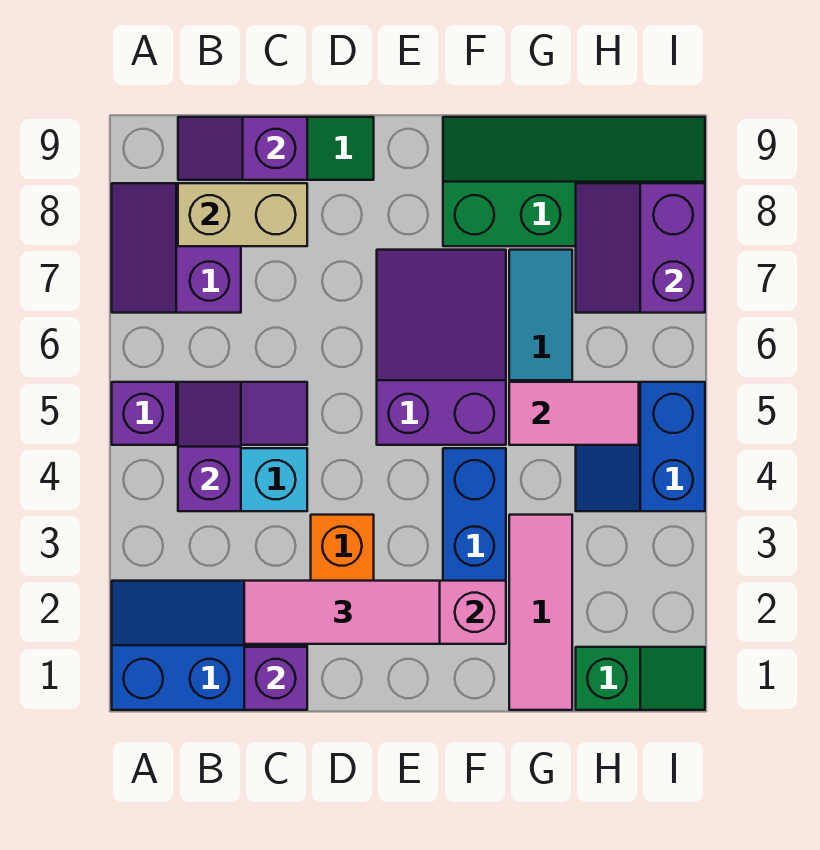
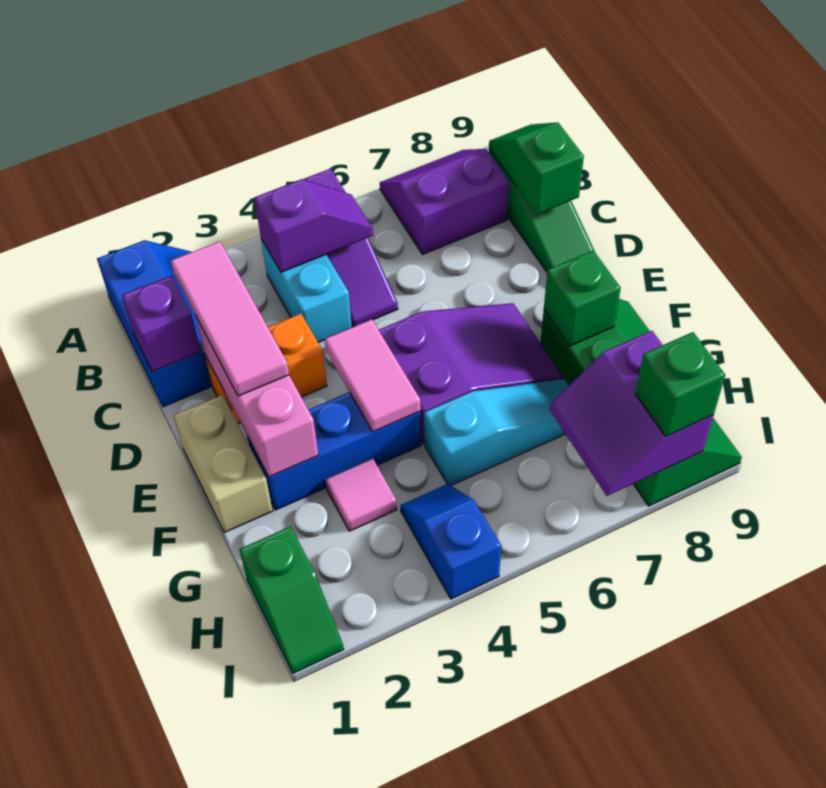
tan brick B8:C8 level 2 -> tan brick E1:F1 level 1
purple slope B9:C9 level 2 top C -> green slope B9:C9 level 2 top C
none -> green brick F8 level 2
pink tile G1:G3 level 1 -> pink tile G3 level 1
pink tile G5:H5 level 2 -> pink tile E4:F4 level 2
blue slope H4:I5 level 1 top I -> blue slope H4:I4 level 1 top I
purple slope H7:I8 level 2 top I -> purple slope H7:I8 level 2 top 8
none -> green brick I8 level 3

